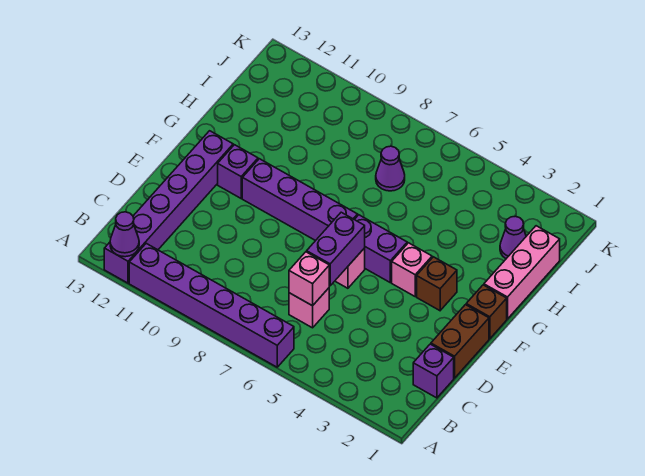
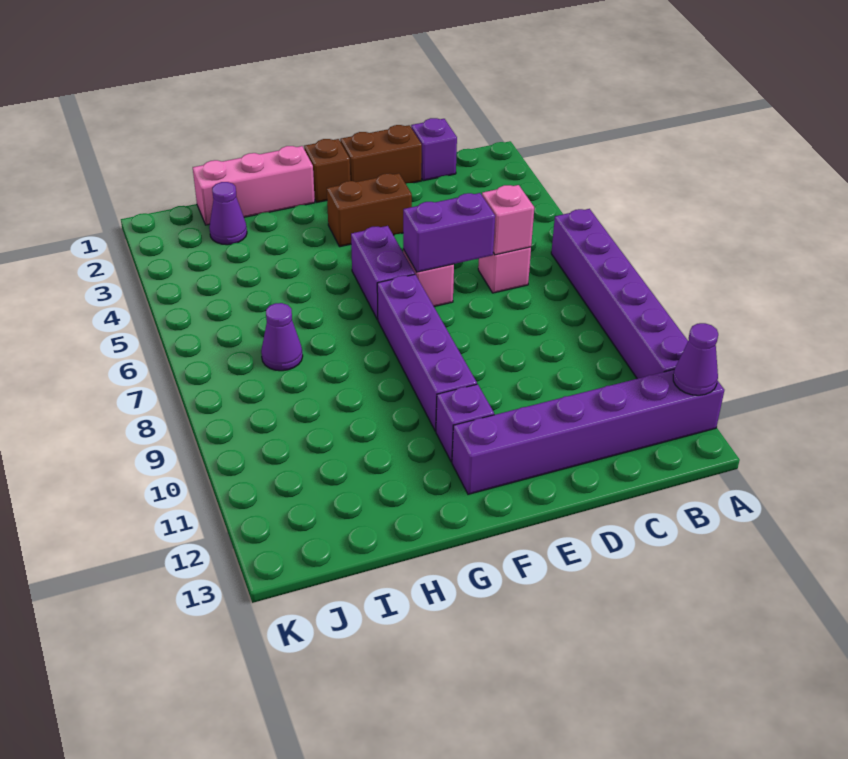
brown brick F3 level 1 -> brown brick E3:F3 level 1
pink brick F4 level 1 -> none

